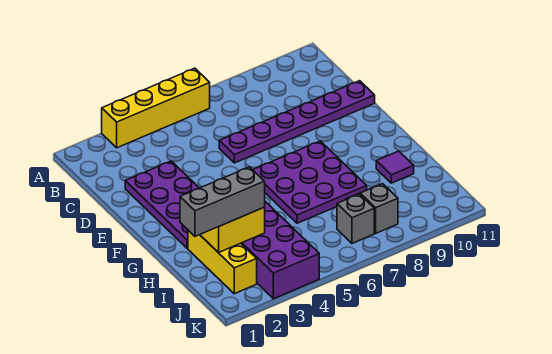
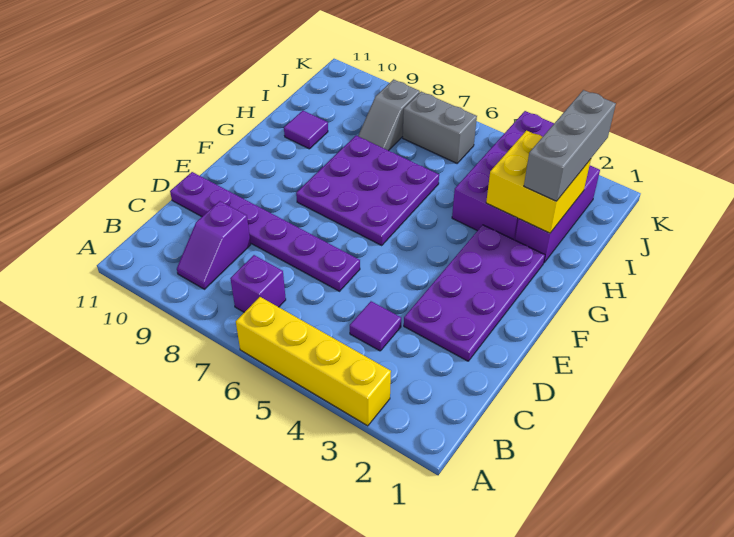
none -> purple brick B7 level 1
none -> purple slope B9:C9 level 1 top C
none -> purple tile C4 level 1
yellow brick H2:J2 level 1 -> purple brick H2:J2 level 1
grey brick I1:I3 level 3 -> grey brick H2:J2 level 3
grey brick J7 level 1 -> grey brick J6:J7 level 1

